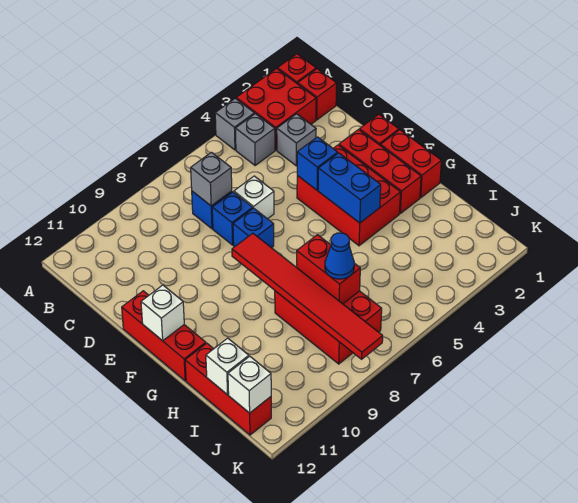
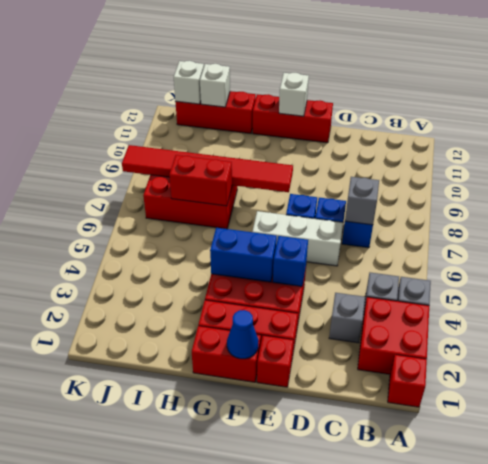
red brick B1 level 1 -> none
white brick D6 level 1 -> white brick D6:F6 level 1
blue cone I7 level 3 -> blue cone F1 level 2

